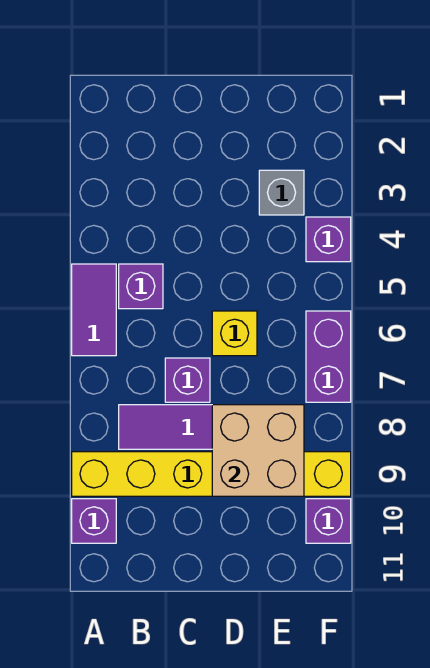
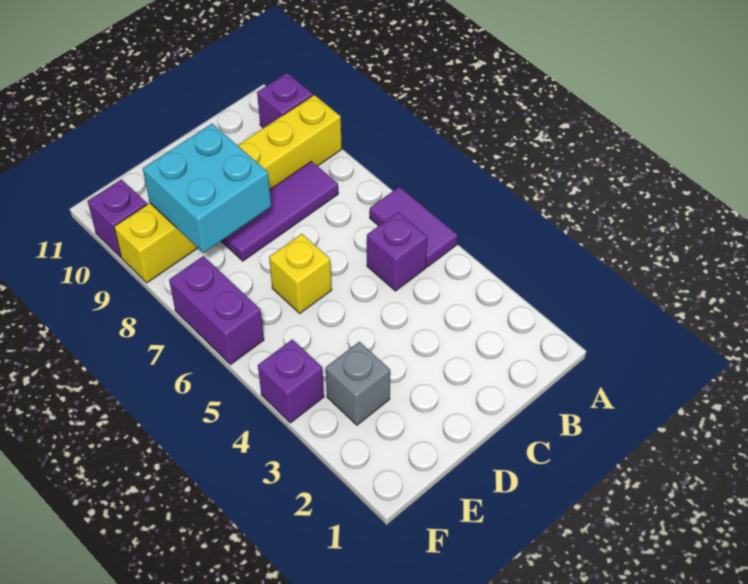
purple brick C7 level 1 -> none
tan brick D8:E9 level 2 -> cyan brick D8:E9 level 2

